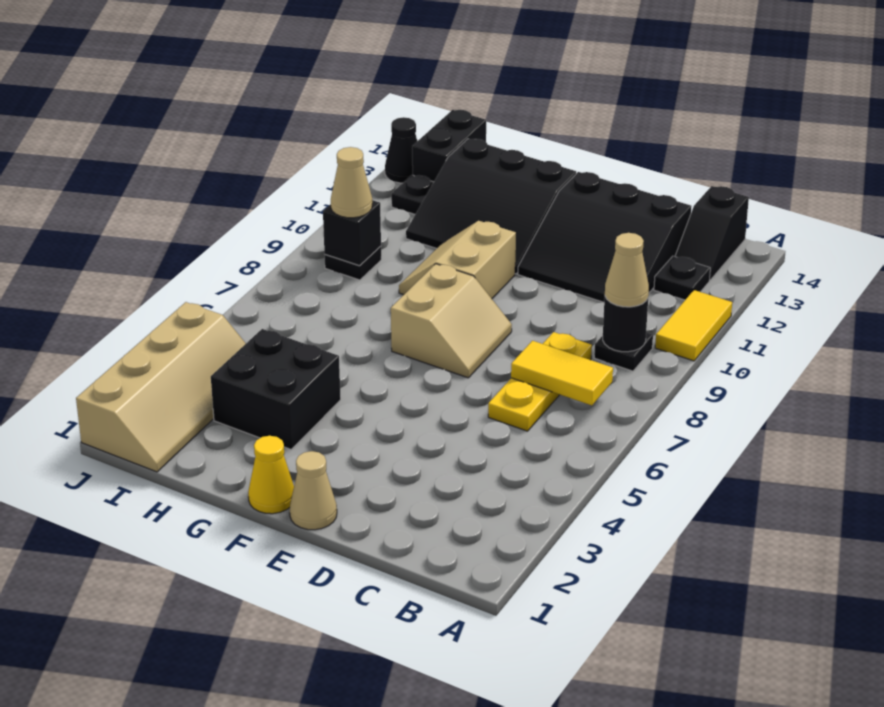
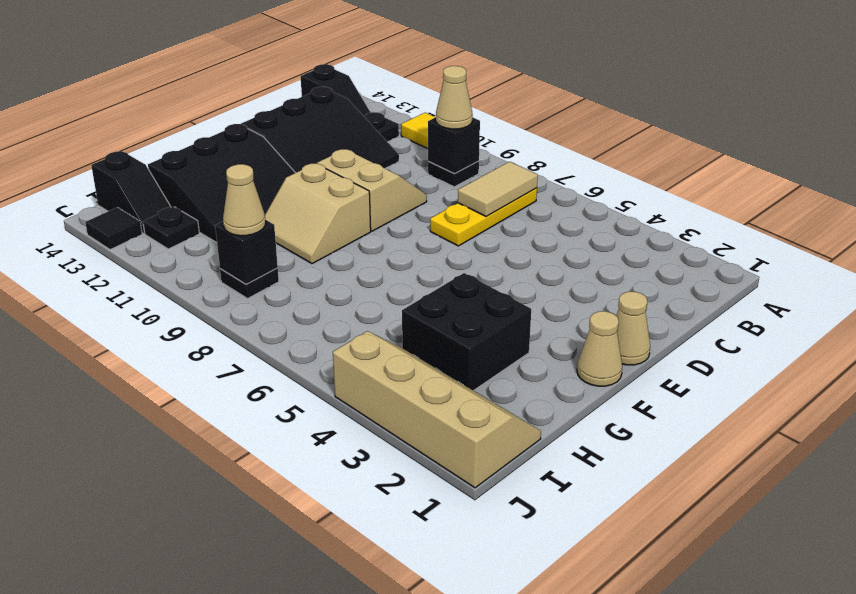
yellow tile B7:C7 level 2 -> tan tile B7:C7 level 2
black round brick B9 level 2 -> black brick B9 level 2
yellow plate C6:C8 level 1 -> yellow plate B7:D7 level 1
tan slope E7:F8 level 1 top F -> tan slope D9:E10 level 1 top E
yellow cone F1 level 1 -> tan cone F1 level 1
black brick I13:I14 level 1 -> black slope I13:I14 level 1 top 14
black cone J13 level 1 -> black tile J13 level 1

